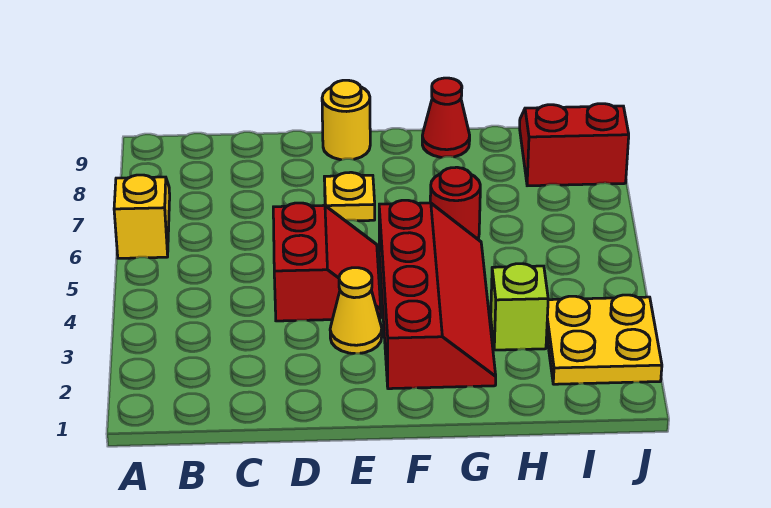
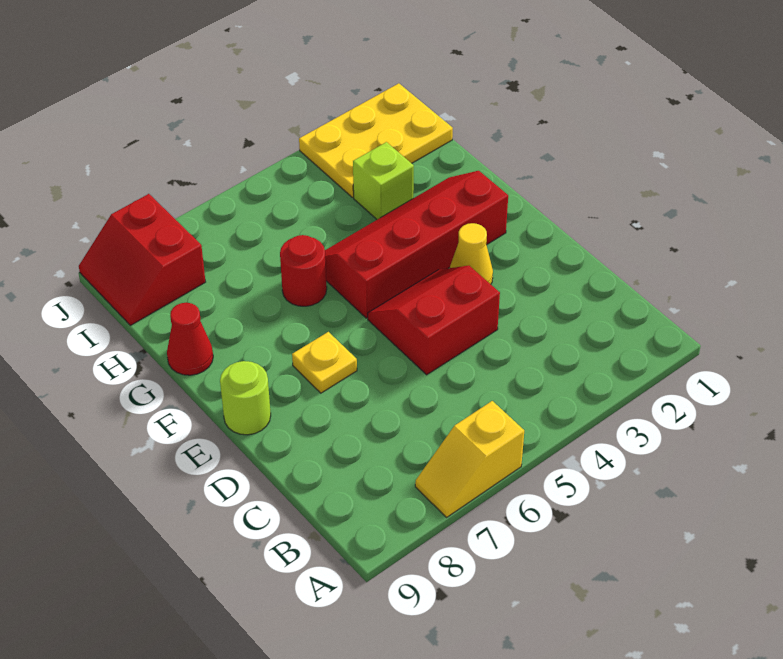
yellow round brick E9 level 1 -> lime round brick E9 level 1
yellow plate I2:J3 level 1 -> yellow plate I1:J3 level 1

